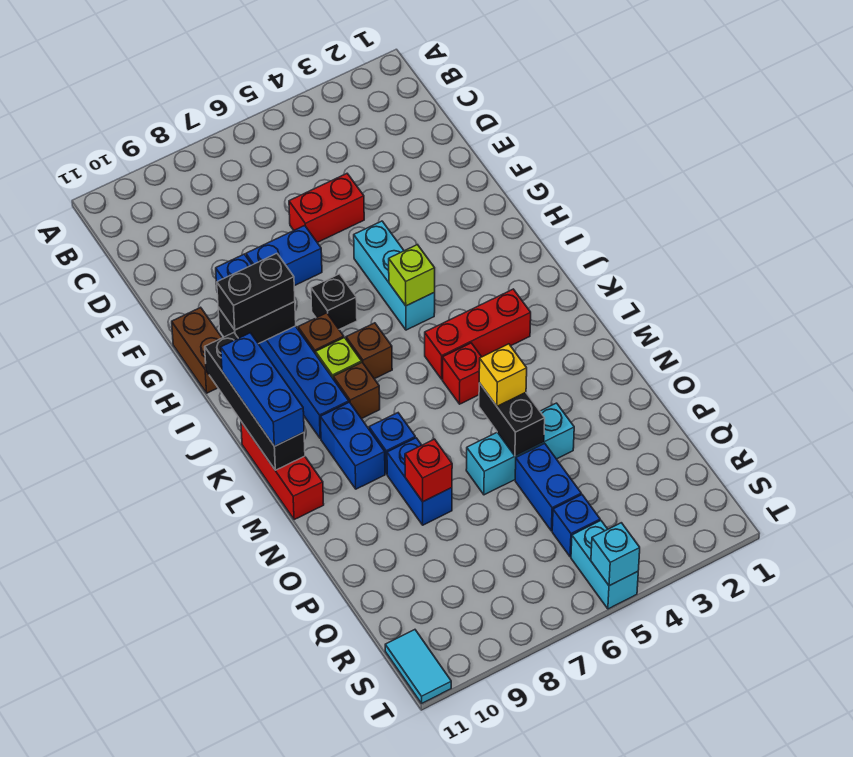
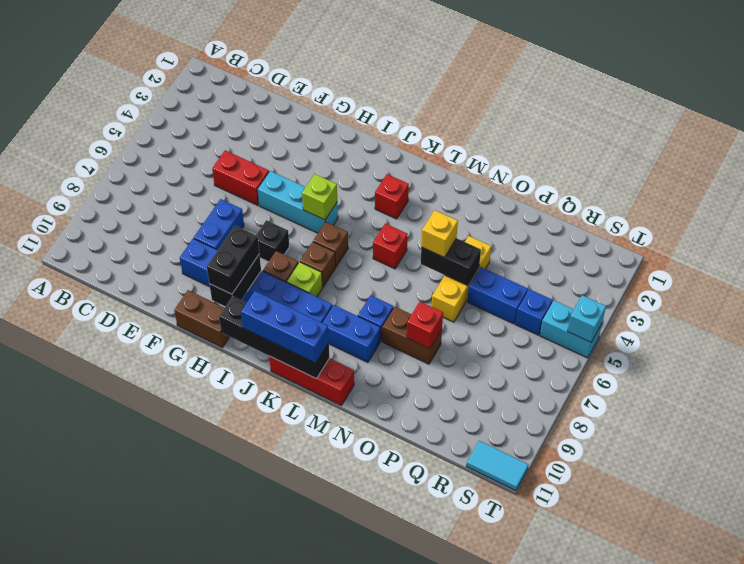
red brick E5:E6 level 1 -> red brick E5:F5 level 1
red brick K3:K5 level 1 -> red brick K3 level 1
brown brick K8 level 1 -> brown brick J6 level 1
blue brick N8:O8 level 1 -> brown brick N8:O8 level 1
cyan brick O4:O6 level 1 -> yellow brick O4:O6 level 1

